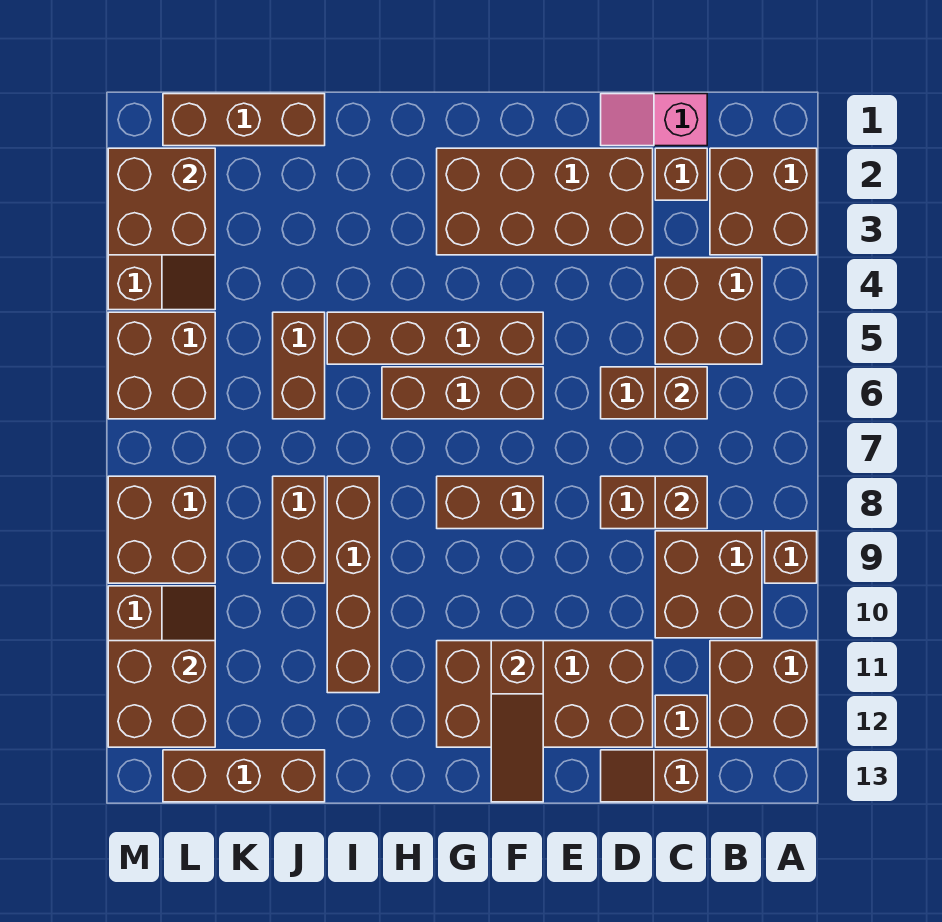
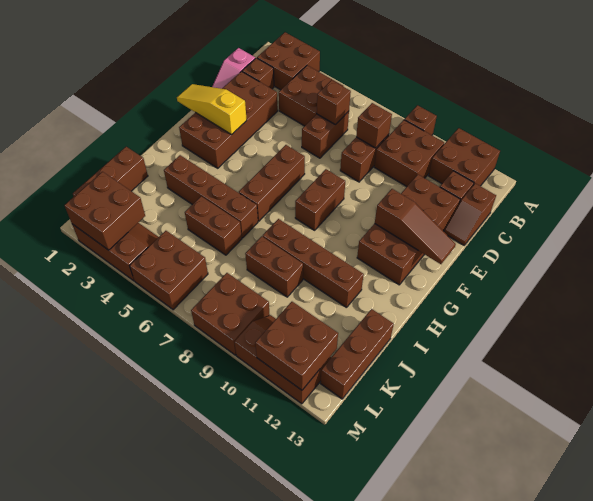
none -> yellow slope F1:F3 level 2 top 3
brown brick F5:I5 level 1 -> brown brick I3:I6 level 1

